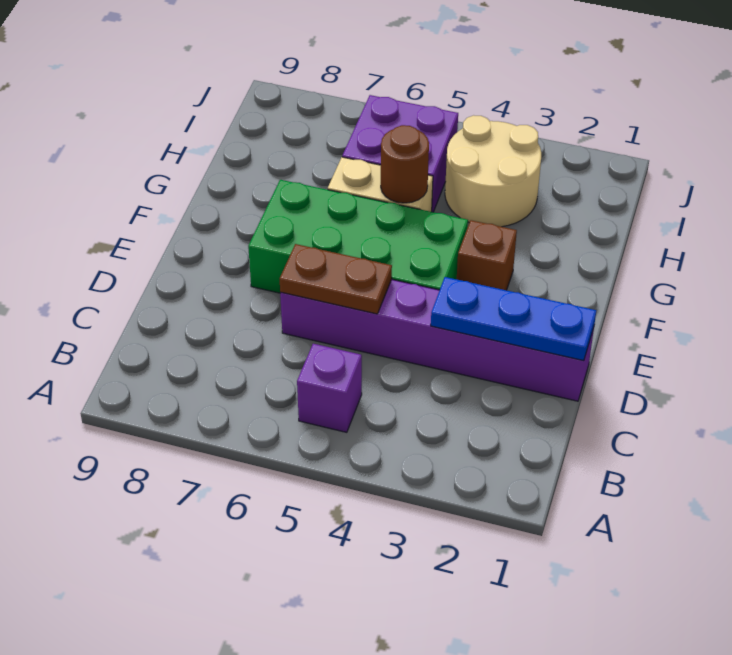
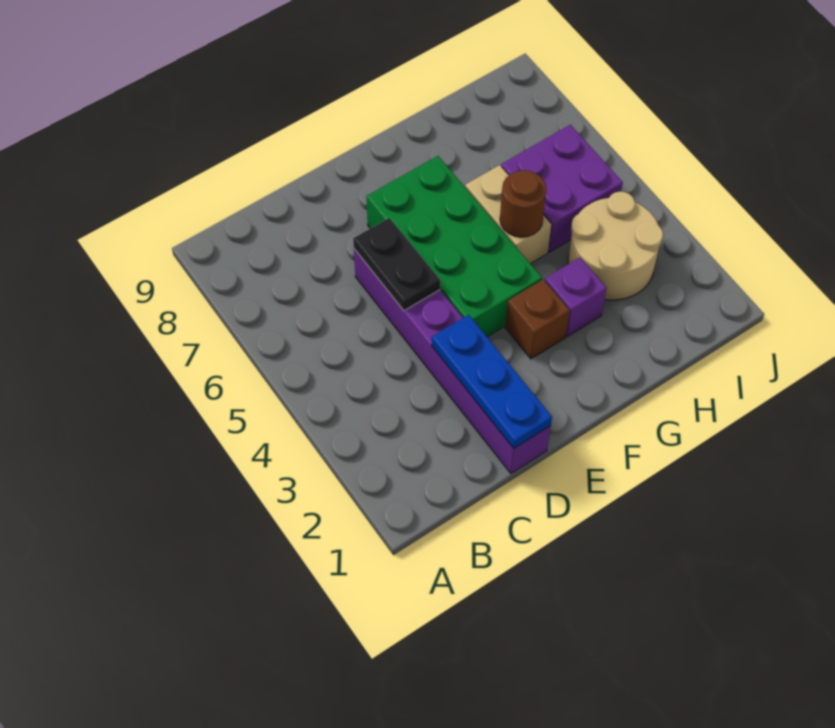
purple brick B5 level 1 -> purple brick G3 level 1
brown plate D5:D6 level 2 -> black plate D5:D6 level 2

